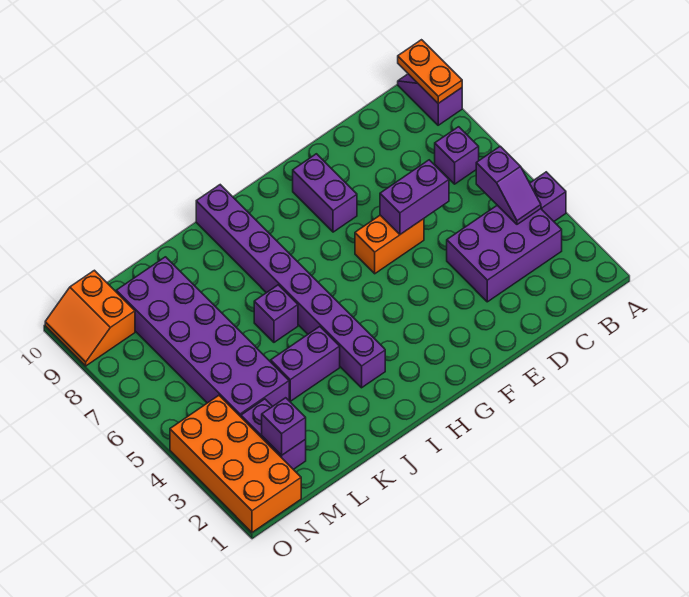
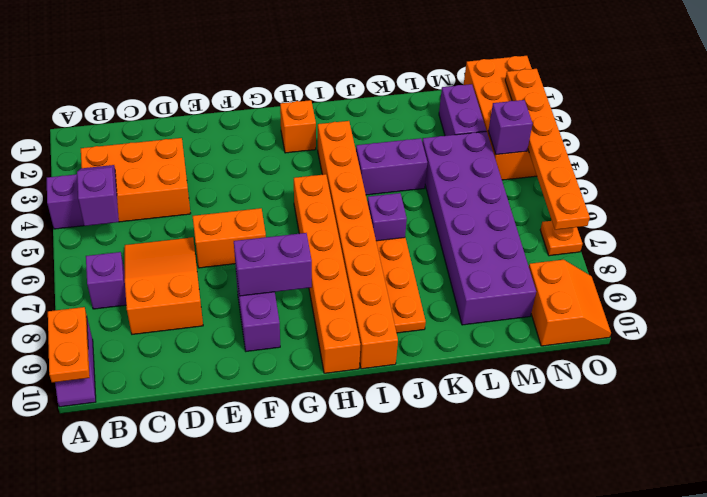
purple brick B3:D4 level 1 -> orange brick B3:D4 level 1
none -> orange slope C6:D8 level 1 top 8
purple brick D6:E6 level 2 -> purple brick F8:G8 level 2
none -> orange brick H2 level 1
none -> orange brick H5:H10 level 1
purple brick I3:I10 level 1 -> orange brick I3:I10 level 1
none -> orange plate J7:J9 level 1
purple brick M2 level 2 -> purple brick N4 level 2
none -> orange plate O2:O7 level 2
none -> orange plate O7 level 1

